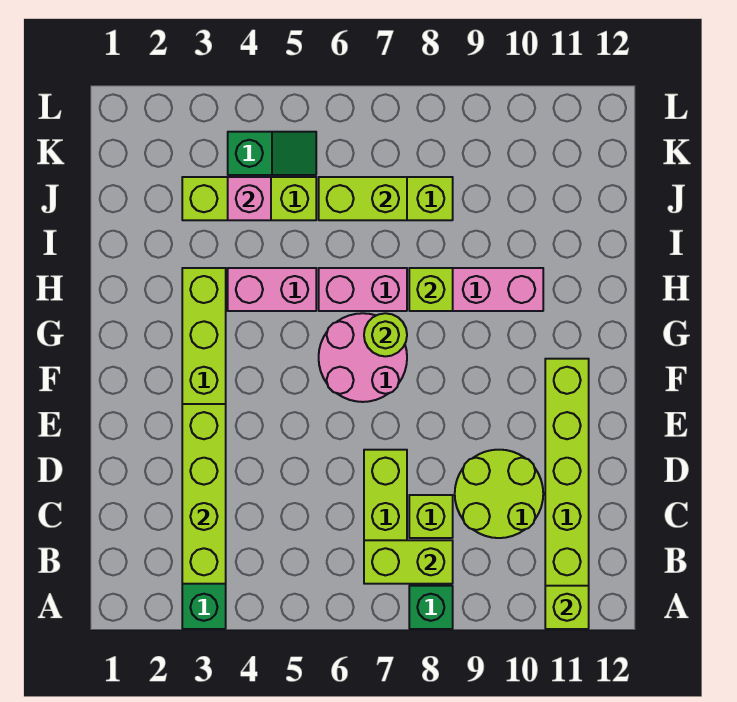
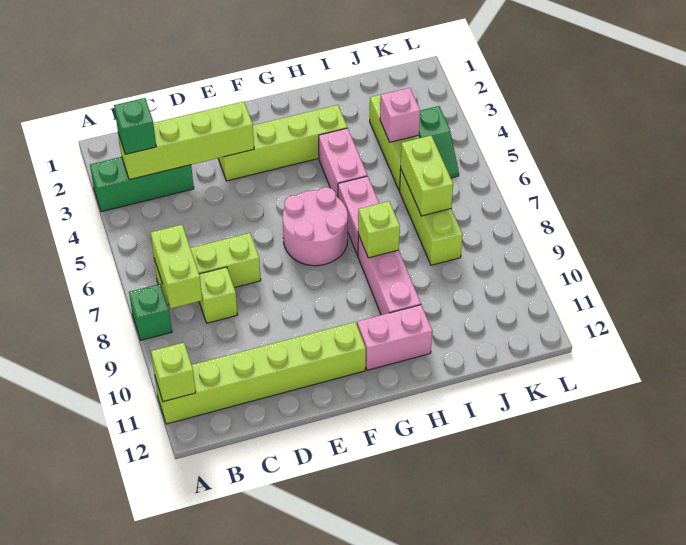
none -> green brick B3 level 3
lime round brick C9:D10 level 1 -> none
lime round brick G7 level 2 -> none
none -> pink brick G11:H11 level 1

